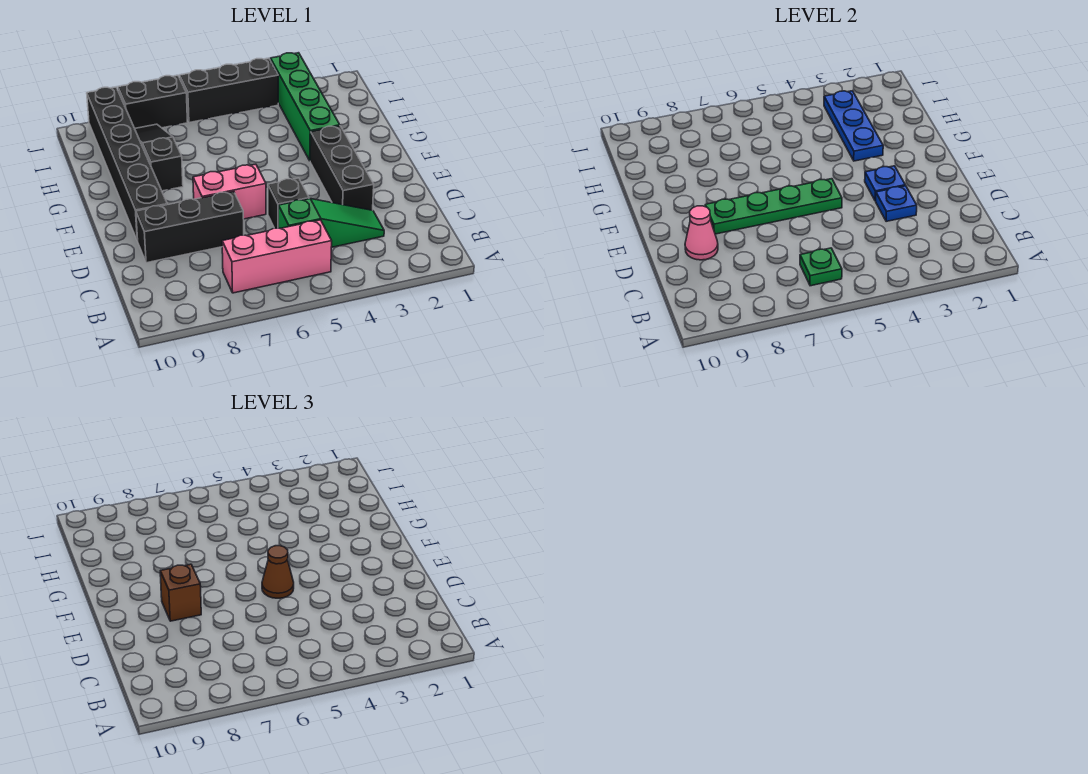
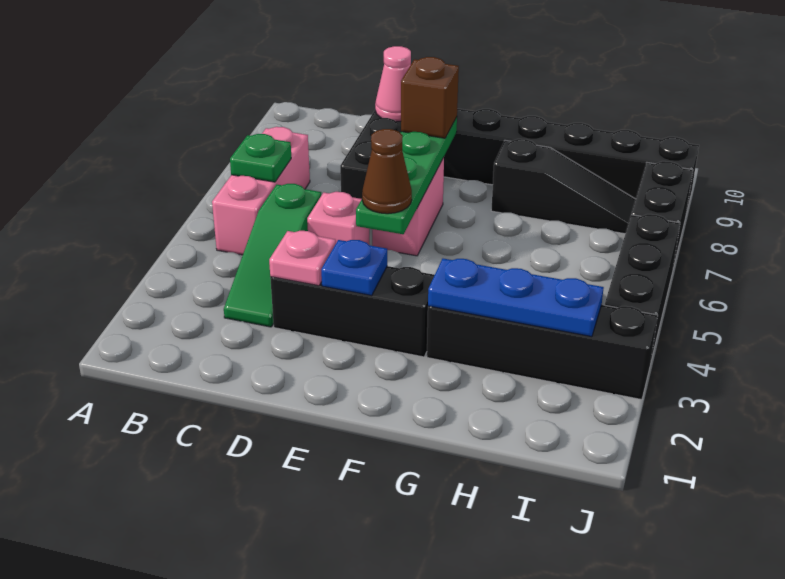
blue plate D3 level 2 -> pink plate D3 level 2
black brick D5 level 1 -> pink brick D5 level 1
green brick G3:J3 level 1 -> black brick G3:J3 level 1

